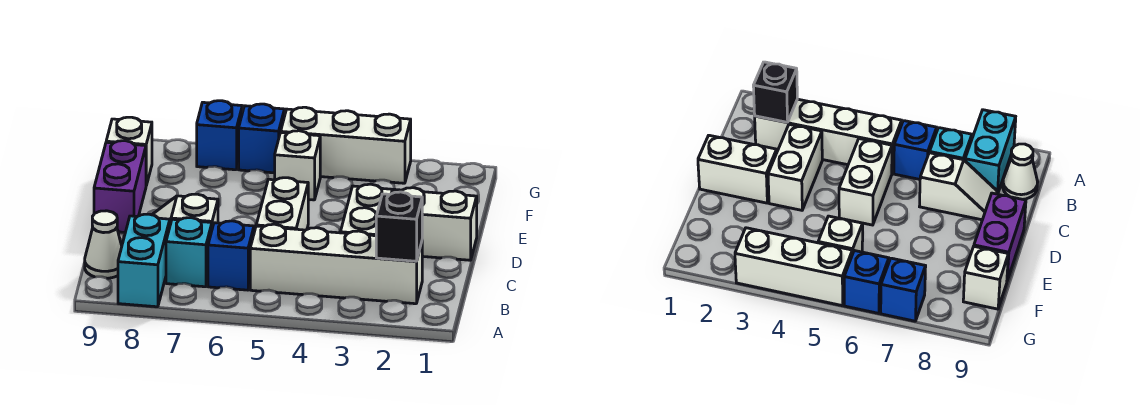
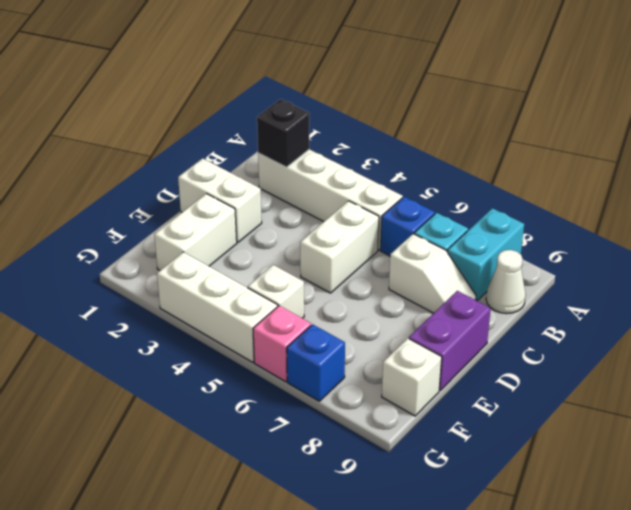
white brick C3:D3 level 1 -> white brick E2:F2 level 1
blue brick G6 level 1 -> pink brick G6 level 1

